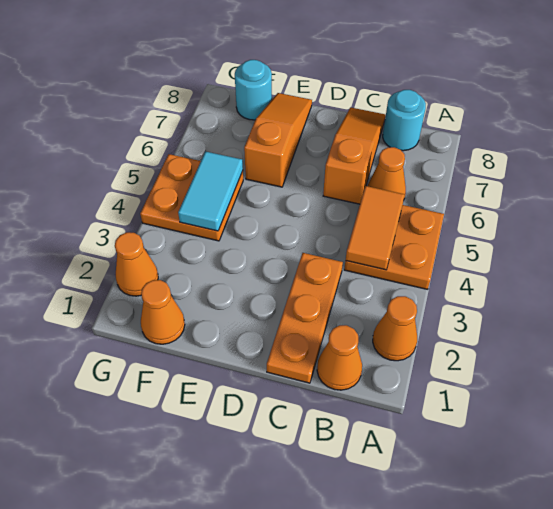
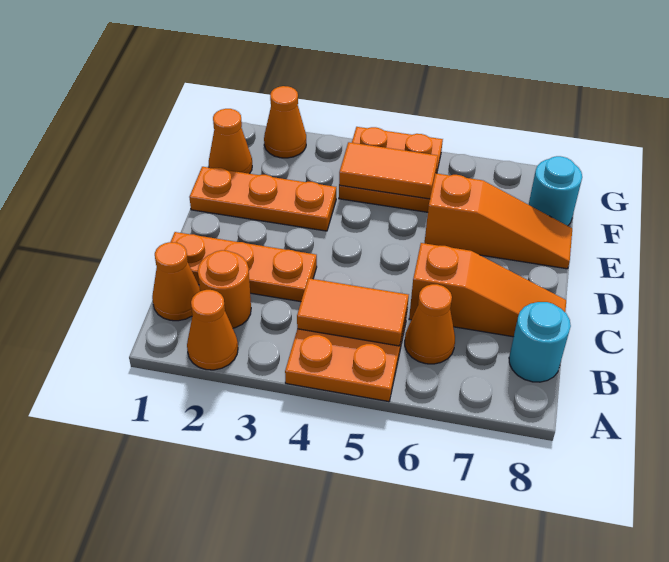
none -> orange round brick B2 level 1
none -> orange plate E1:E3 level 1
cyan tile F4:F5 level 2 -> orange tile F4:F5 level 2

